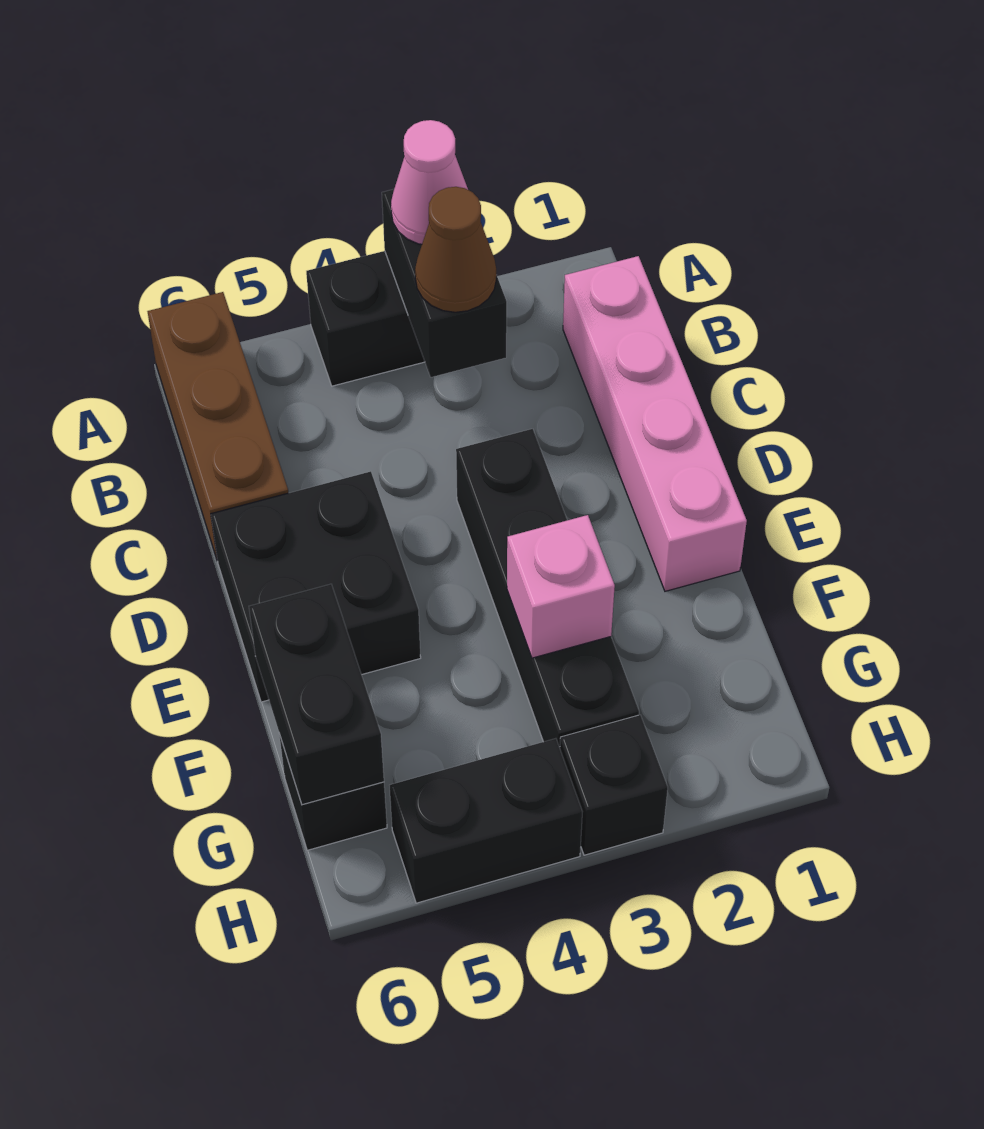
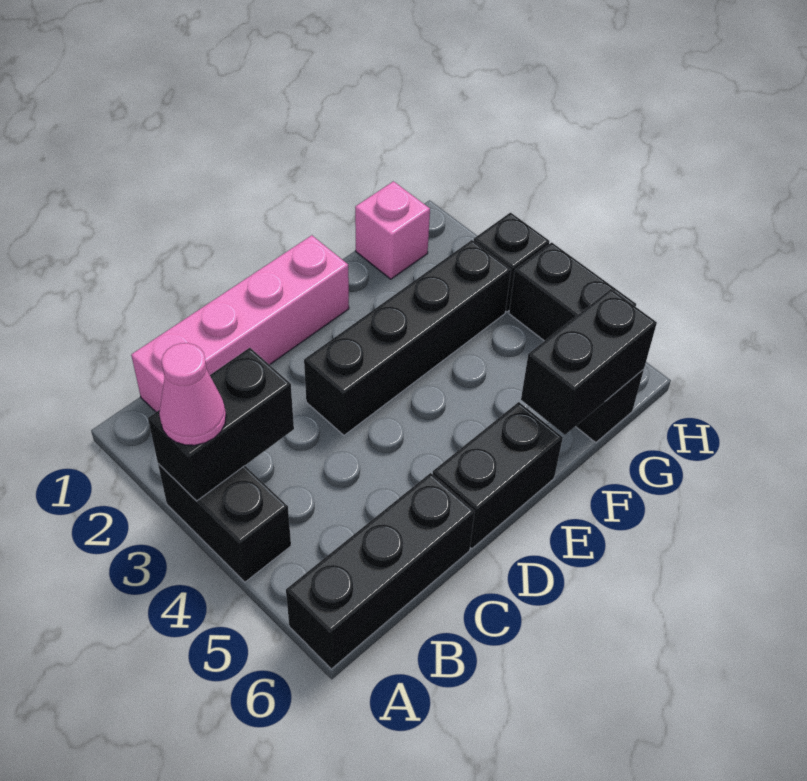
brown brick A6:C6 level 1 -> black brick A6:C6 level 1
brown cone B3 level 3 -> none
black brick D5:E6 level 1 -> black brick D6:E6 level 1
pink brick F3 level 2 -> pink brick G1 level 1

